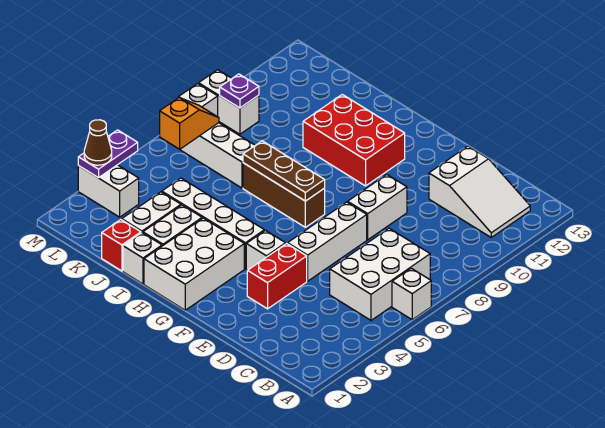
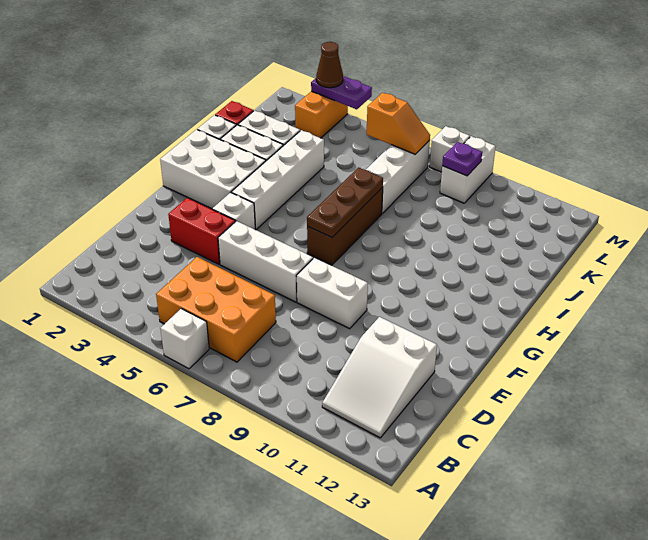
white brick B5:C7 level 1 -> orange brick B5:C7 level 1
red brick G10:I11 level 1 -> none
white brick L3:M3 level 1 -> orange brick L3:M3 level 1

